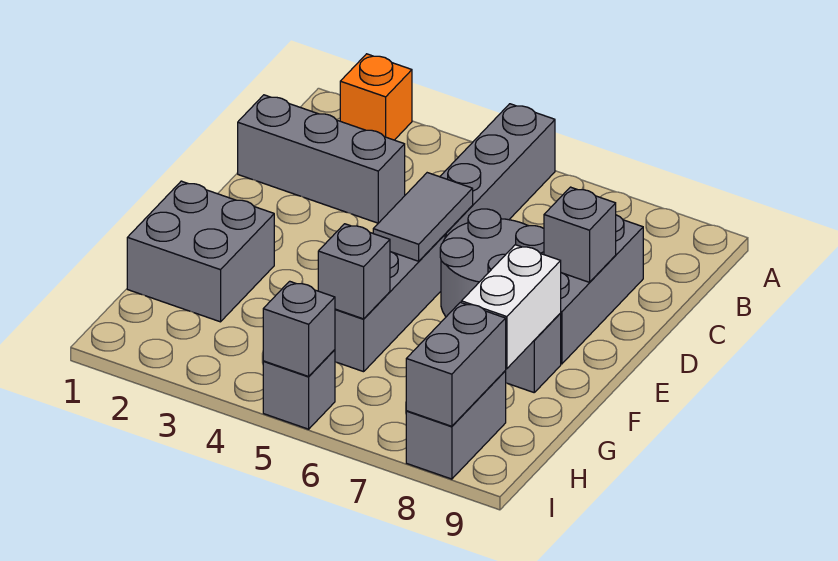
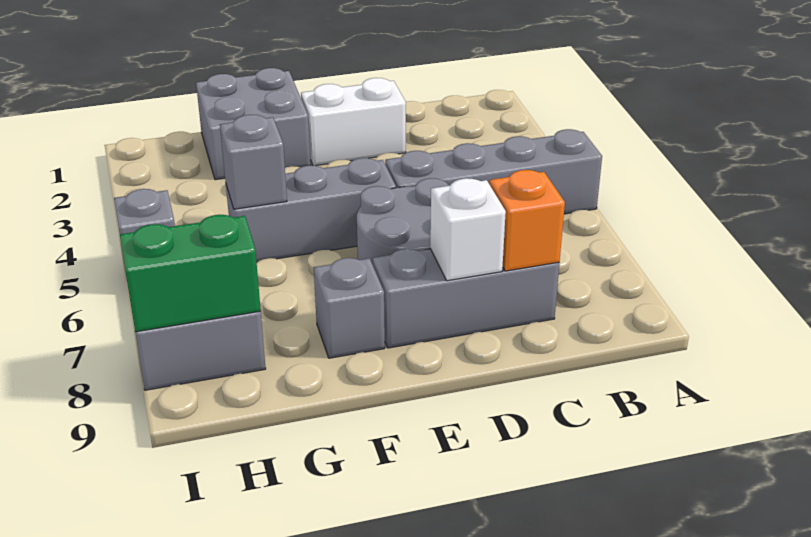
orange brick A2 level 1 -> orange brick C8 level 2
grey brick C1:C3 level 1 -> none
grey tile D5:E5 level 2 -> none
grey brick D8 level 2 -> white brick D8 level 2
white brick F8:G8 level 2 -> white brick D2:E2 level 1
grey brick H8:I8 level 2 -> green brick H8:I8 level 2
grey brick I5 level 2 -> none

